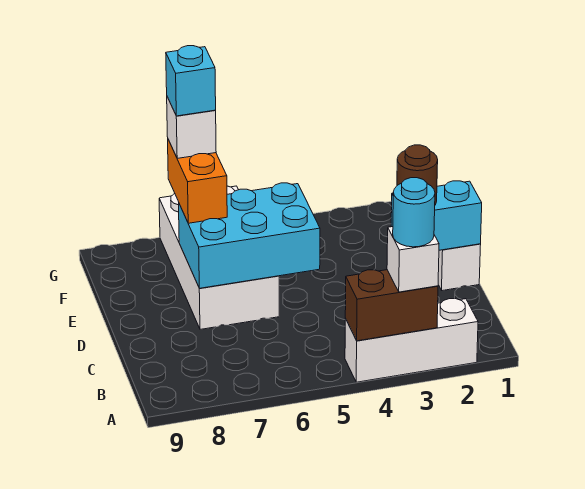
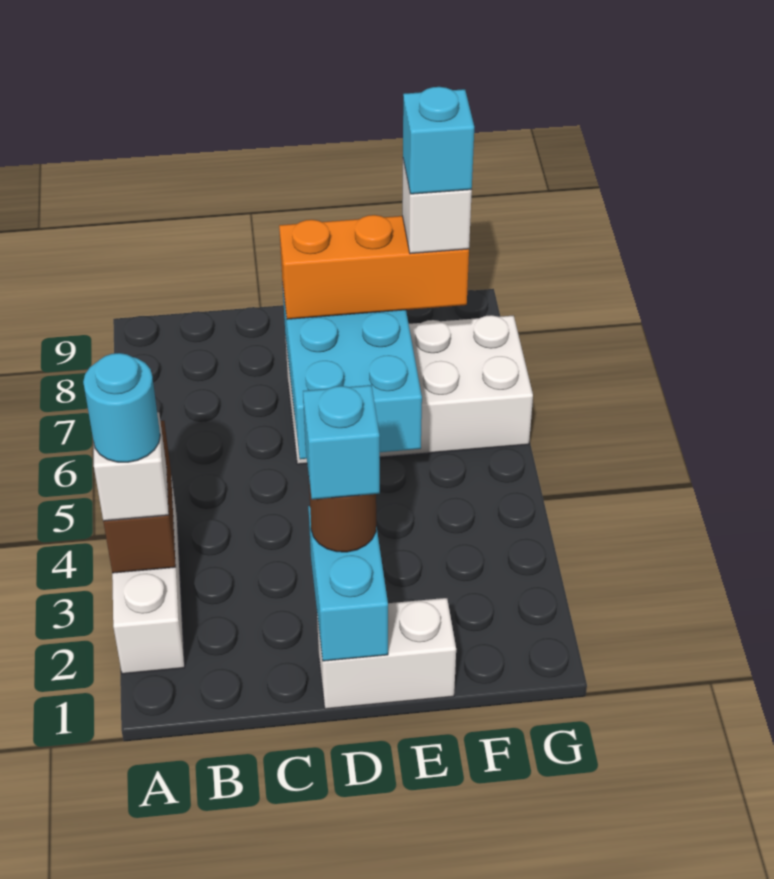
none -> cyan brick D2 level 4
orange brick E7:F7 level 3 -> orange brick D7:F7 level 3

